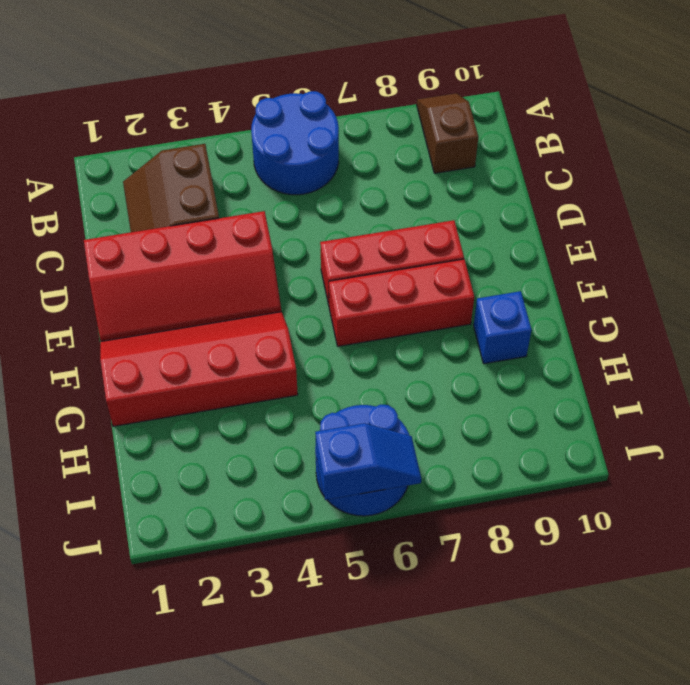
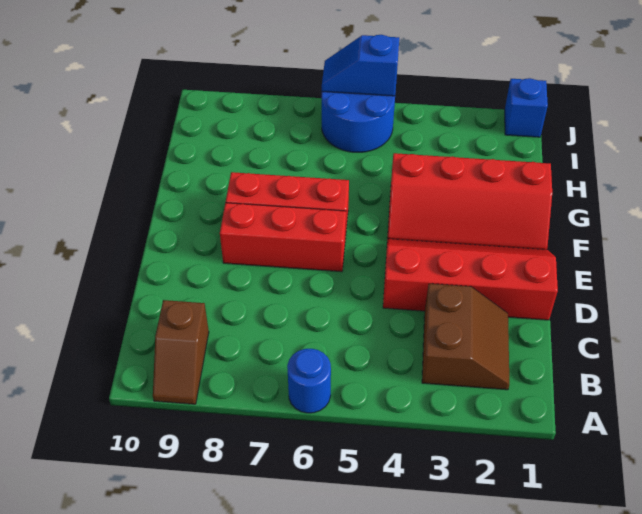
blue round brick A5:B6 level 1 -> blue round brick A6 level 1
blue brick G9 level 1 -> blue brick J1 level 1

